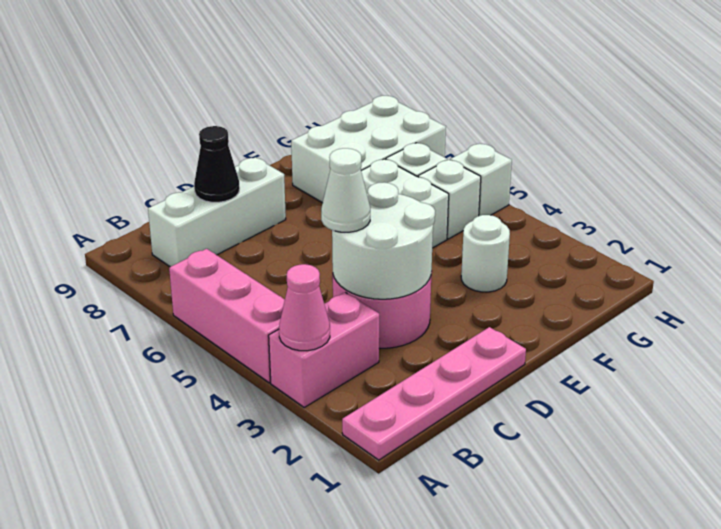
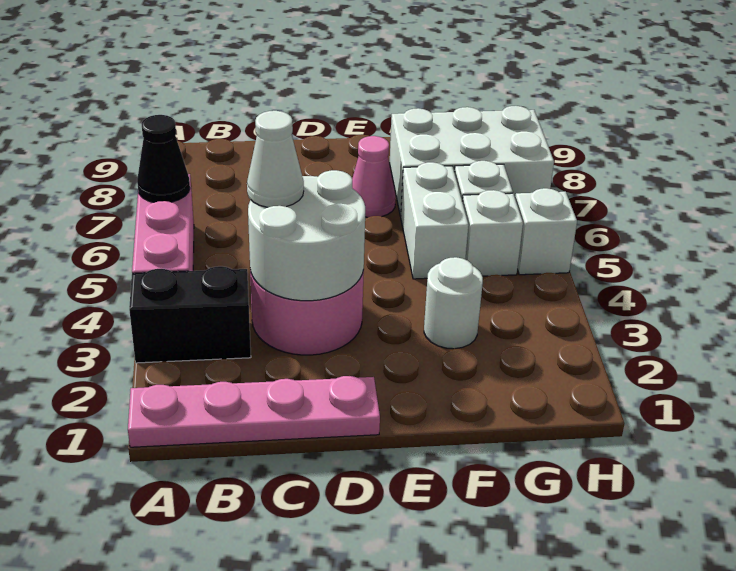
pink brick A3:B3 level 1 -> black brick A3:B3 level 1
pink cone A3 level 2 -> pink cone E7 level 1
white brick B8:D8 level 1 -> none
black cone C8 level 2 -> black cone A6 level 2

